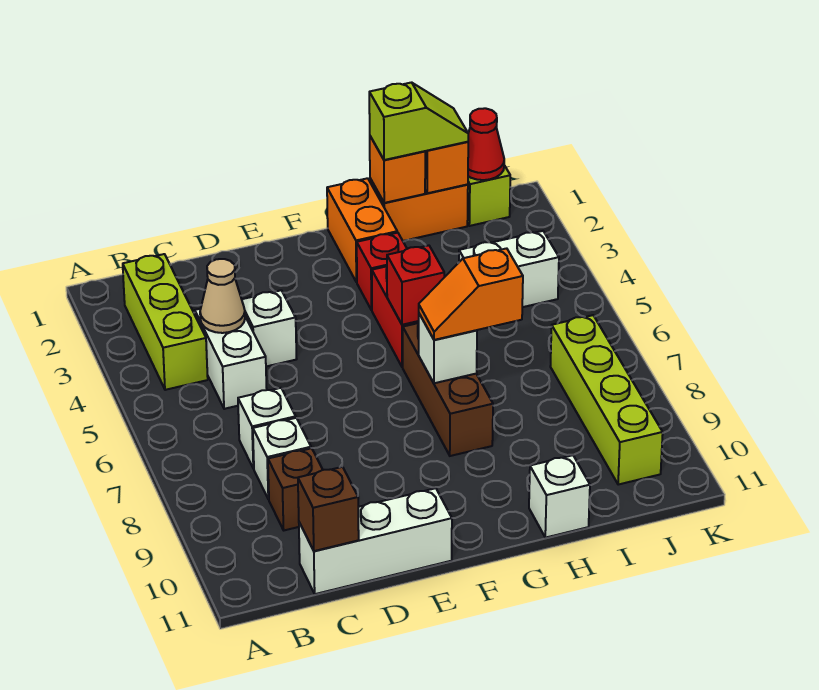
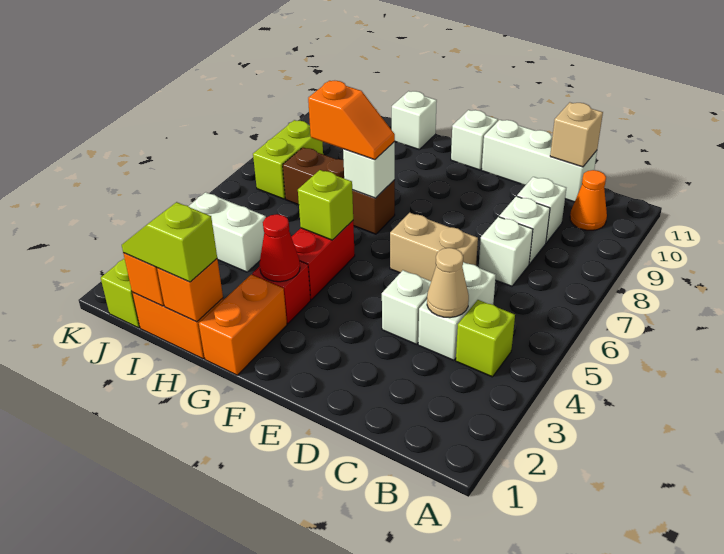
lime brick B2:B4 level 1 -> lime brick B4 level 1
none -> orange cone B10 level 1
brown brick C9 level 1 -> white brick C9 level 1
brown brick C11 level 2 -> tan brick C11 level 2
none -> tan brick D6:E6 level 1
none -> white brick F11 level 1
red brick G5 level 2 -> lime brick G5 level 2
brown brick G6:G8 level 1 -> brown brick G7:I7 level 1
red cone J1 level 2 -> red cone G3 level 2
lime brick J7:J10 level 1 -> lime brick J7:J8 level 1

